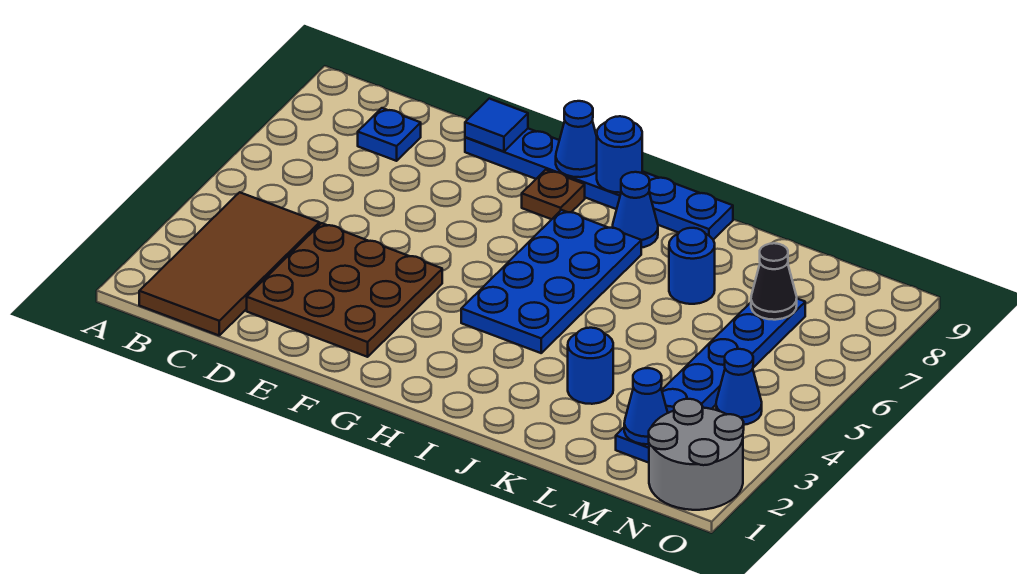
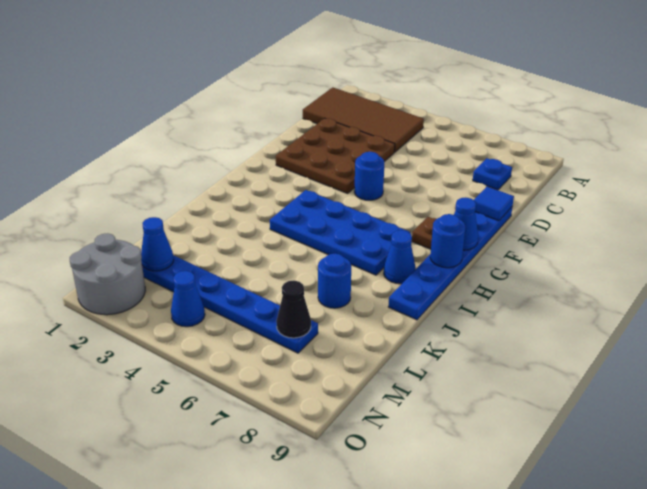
blue round brick K3 level 1 -> blue round brick F5 level 1

